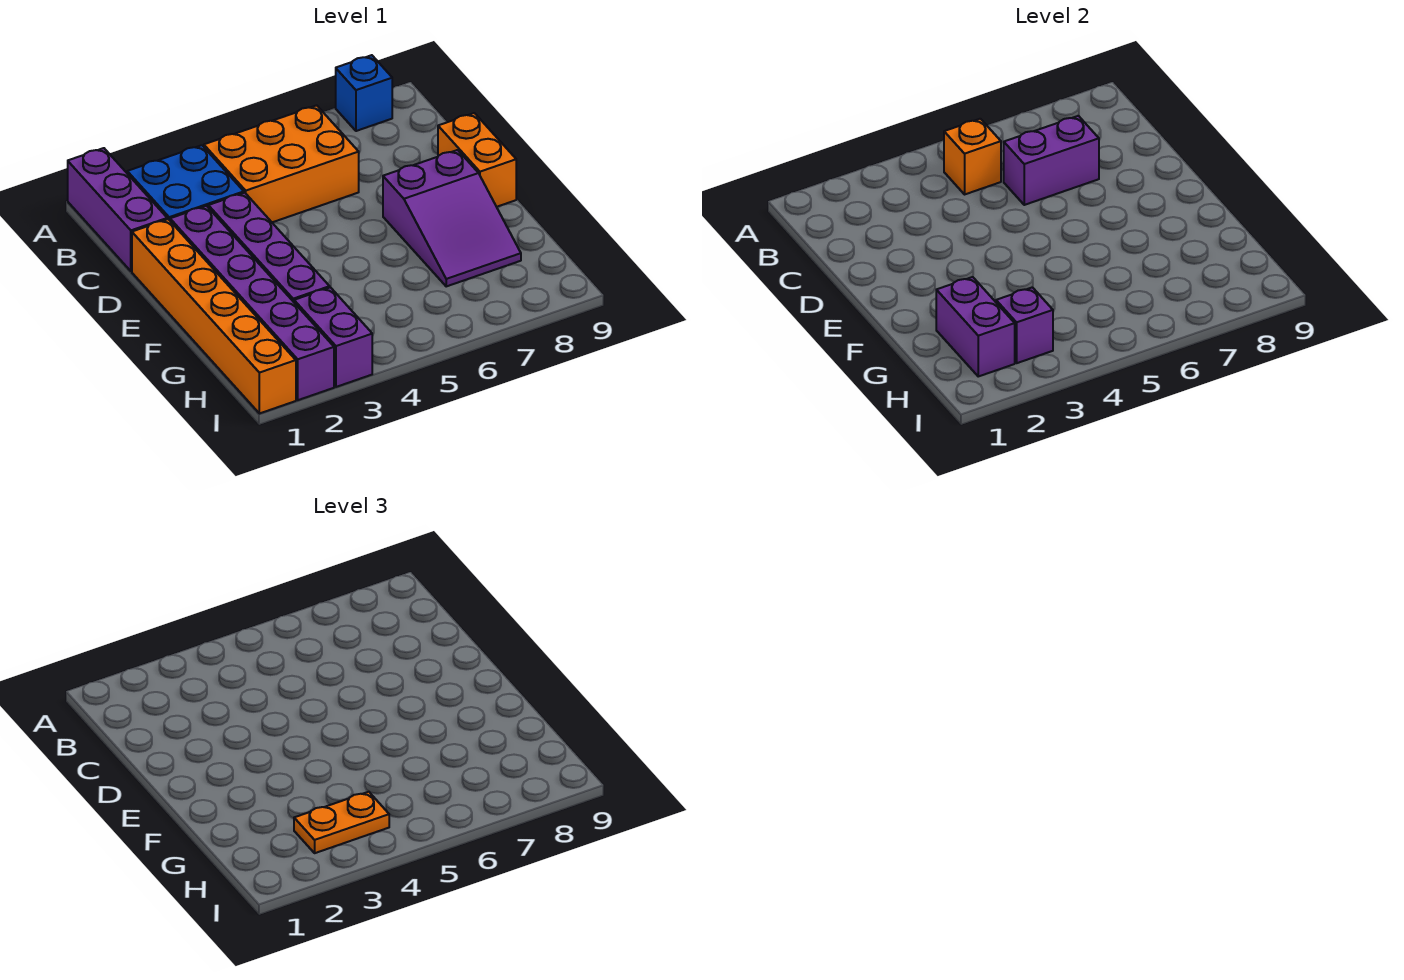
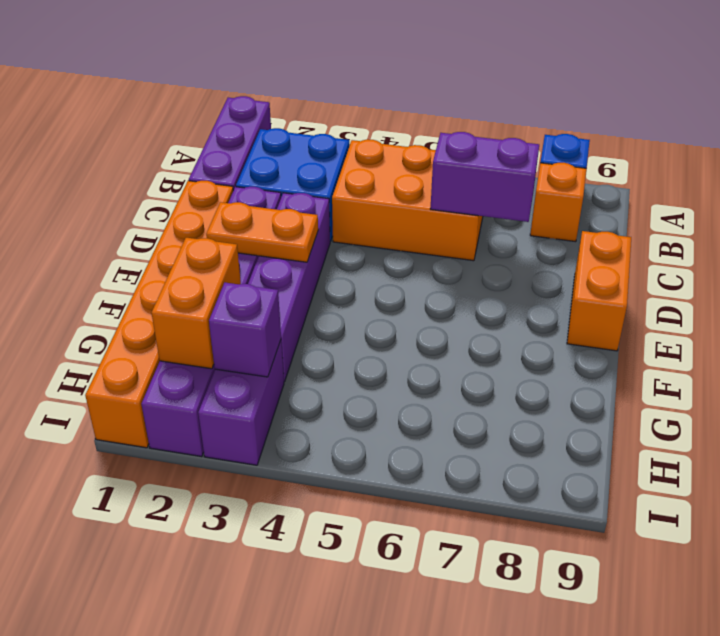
orange brick B5 level 2 -> orange brick B8 level 1
purple slope E7:G8 level 1 top E -> none
purple brick G2:H2 level 2 -> orange brick G2:H2 level 2
orange plate H3:H4 level 3 -> orange plate E2:E3 level 2

